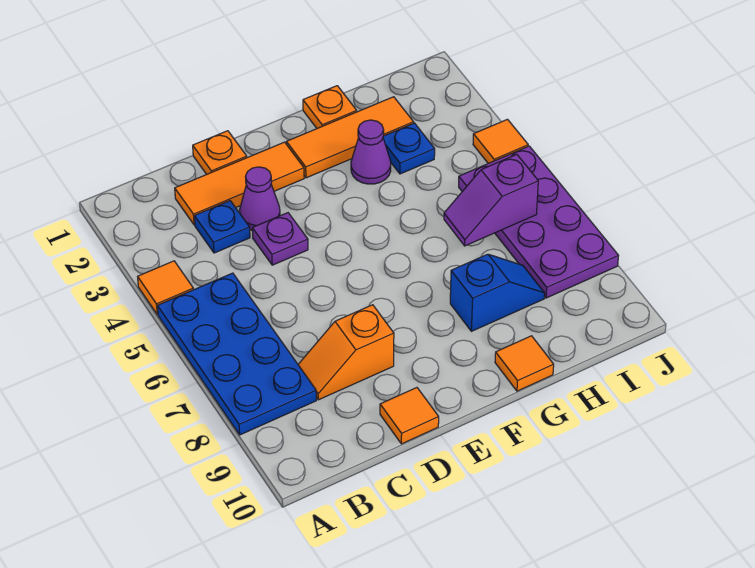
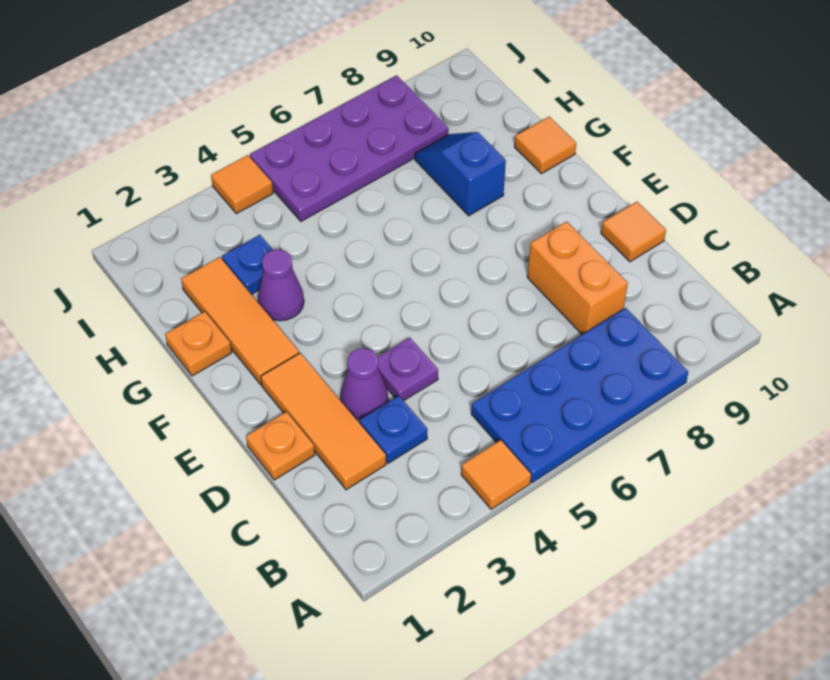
orange slope C8:D8 level 1 top D -> orange brick C8:D8 level 1
purple slope H6:I6 level 2 top I -> none

